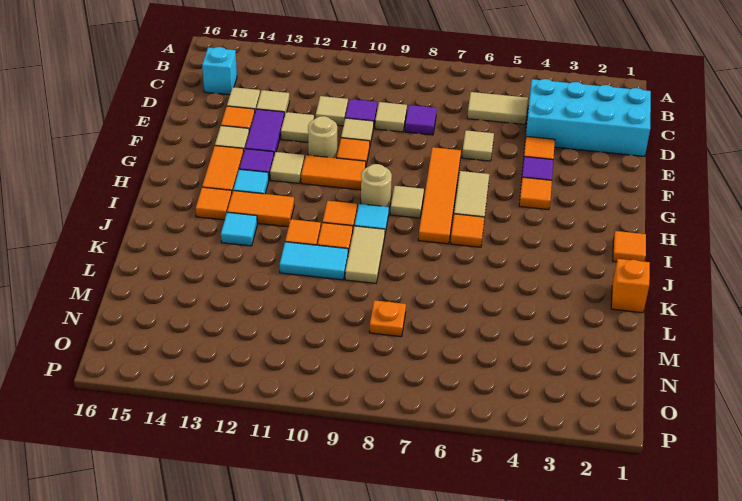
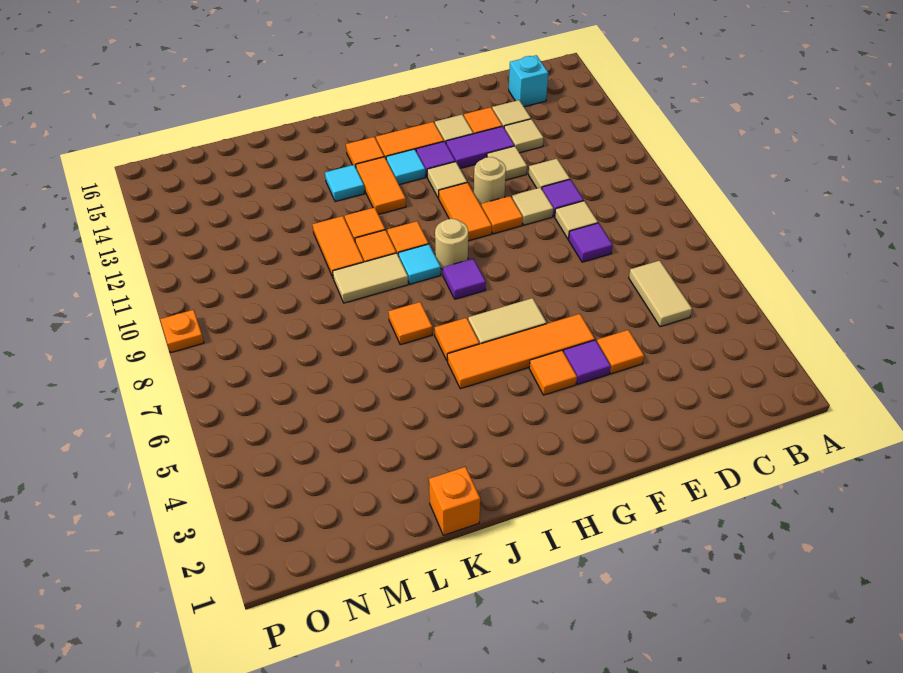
cyan brick C1:D4 level 1 -> none
tan tile E6 level 1 -> none
orange tile F7:I7 level 1 -> orange tile F5:I5 level 1
tan tile H8 level 1 -> purple tile H8 level 1
orange tile I1 level 1 -> orange tile J7 level 1
cyan tile K10:K11 level 1 -> orange tile K10:K11 level 1
orange plate M8 level 1 -> orange plate P9 level 1

